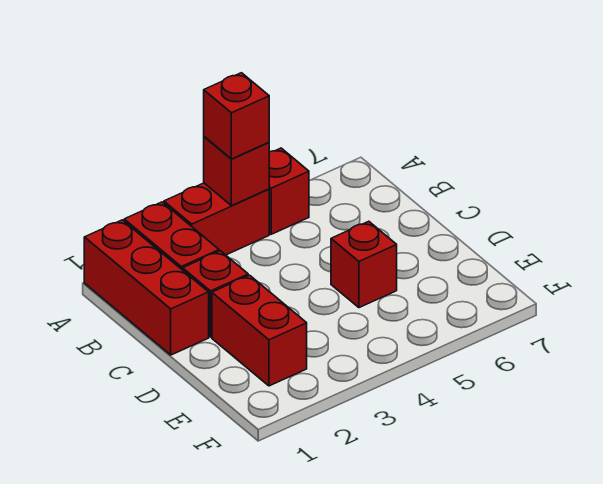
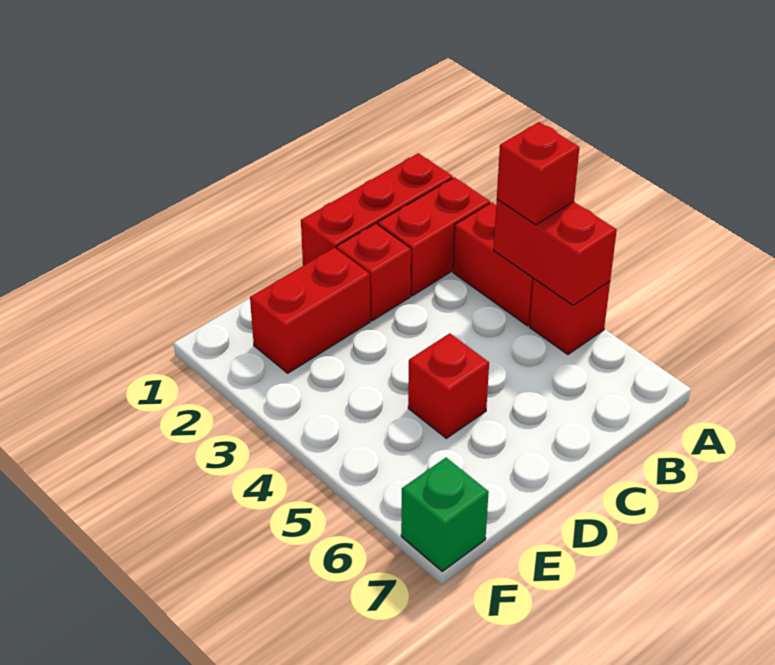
red brick A4 level 2 -> red brick A4:A5 level 2
none -> green brick F7 level 1

